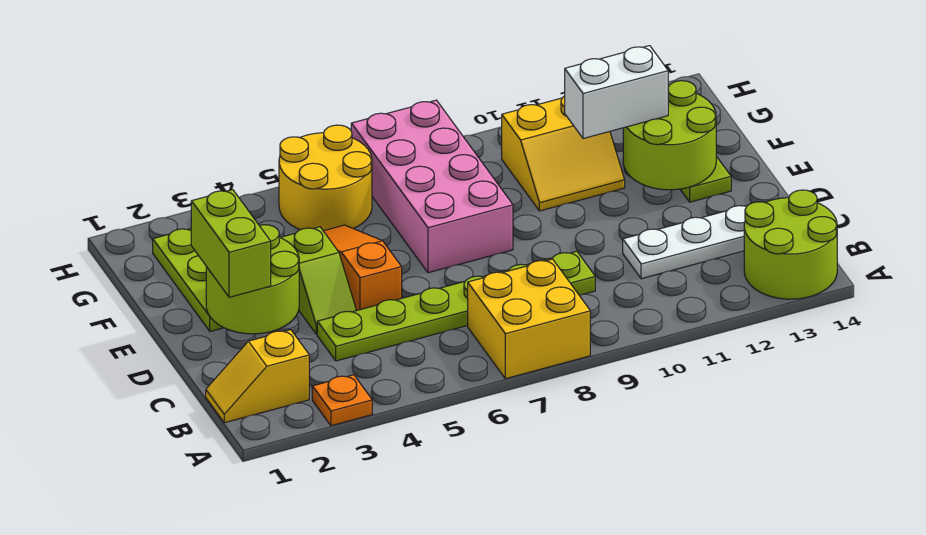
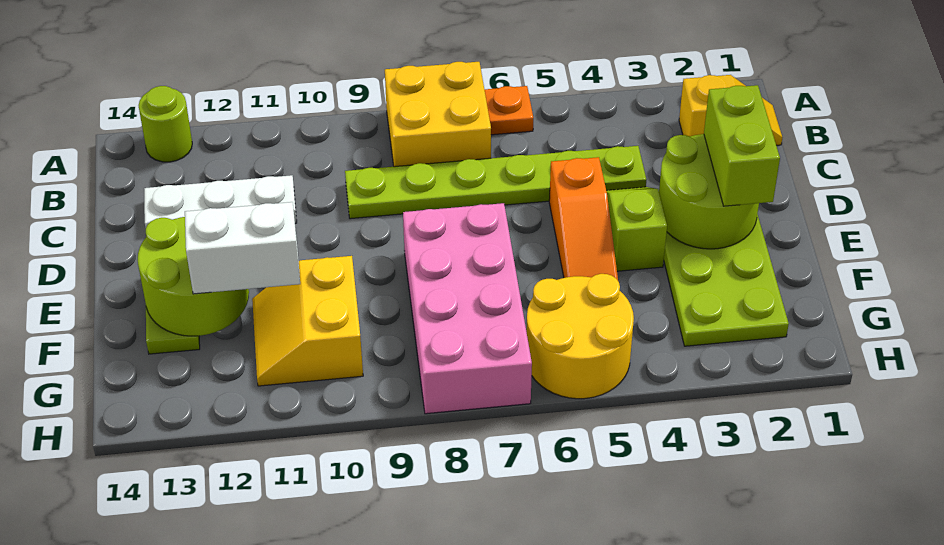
orange plate A3 level 1 -> orange plate A6 level 1
lime round brick A13:B14 level 1 -> lime round brick A13 level 1
yellow slope F10:G11 level 1 top G -> yellow slope F10:G11 level 1 top 10

